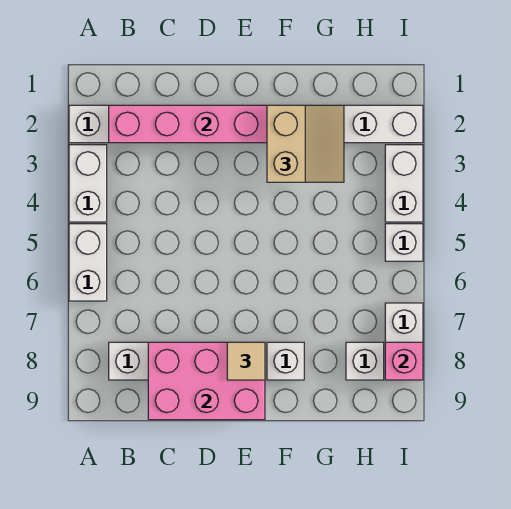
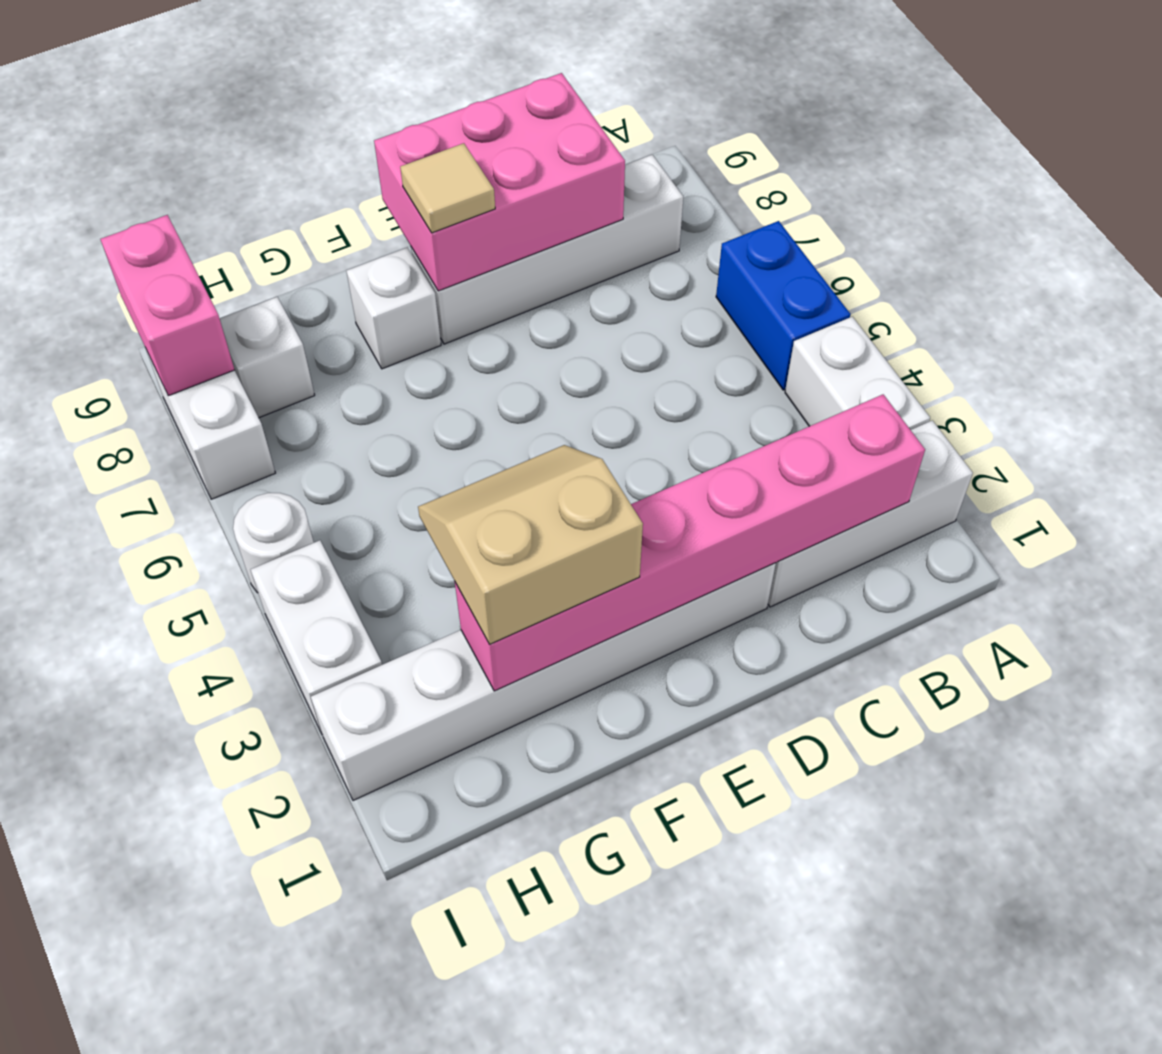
white brick A5:A6 level 1 -> blue brick A5:A6 level 1
tan slope F2:G3 level 3 top F -> tan slope F2:G3 level 3 top 2
white brick I5 level 1 -> white round brick I5 level 1
pink brick I8 level 2 -> pink brick I8:I9 level 2

